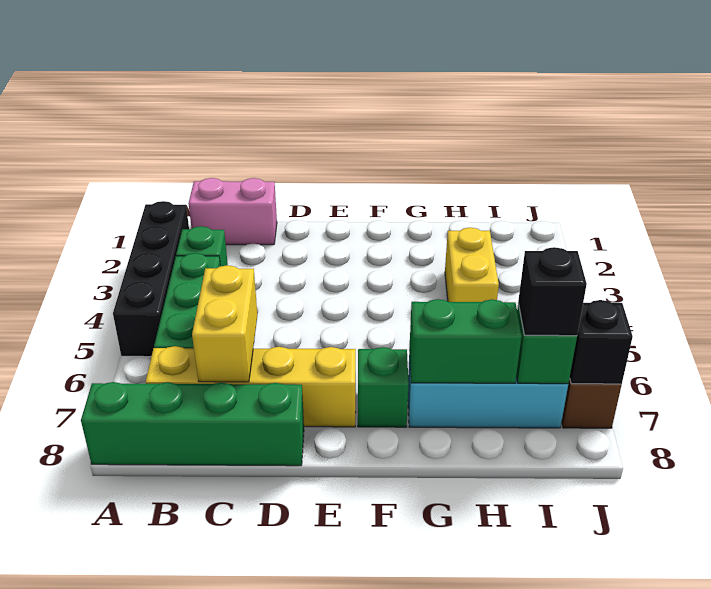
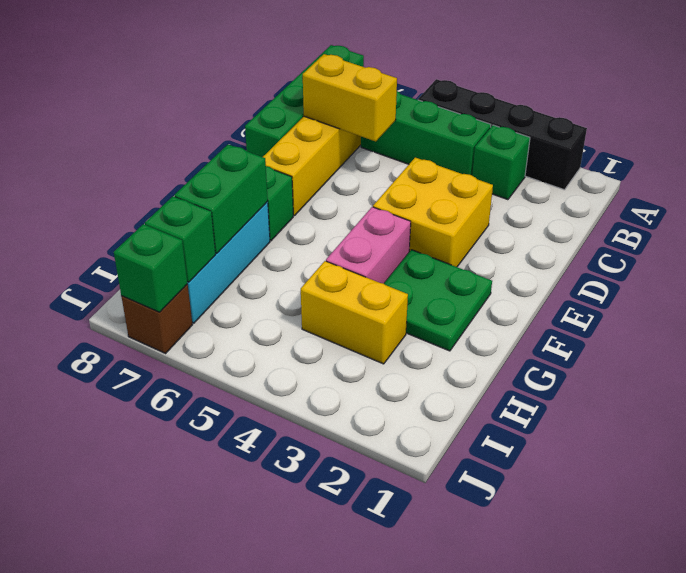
pink brick B1:C1 level 1 -> pink brick F4:G4 level 1
none -> yellow brick D3:E4 level 1
none -> green plate F2:G3 level 1
black brick I7 level 3 -> none
black brick J7 level 2 -> green brick J7 level 2

